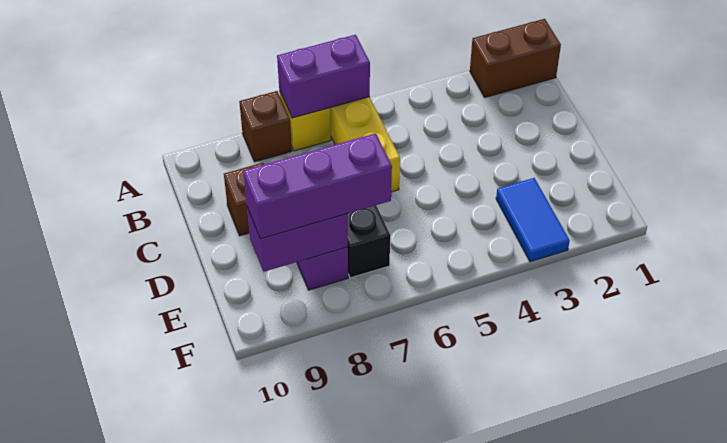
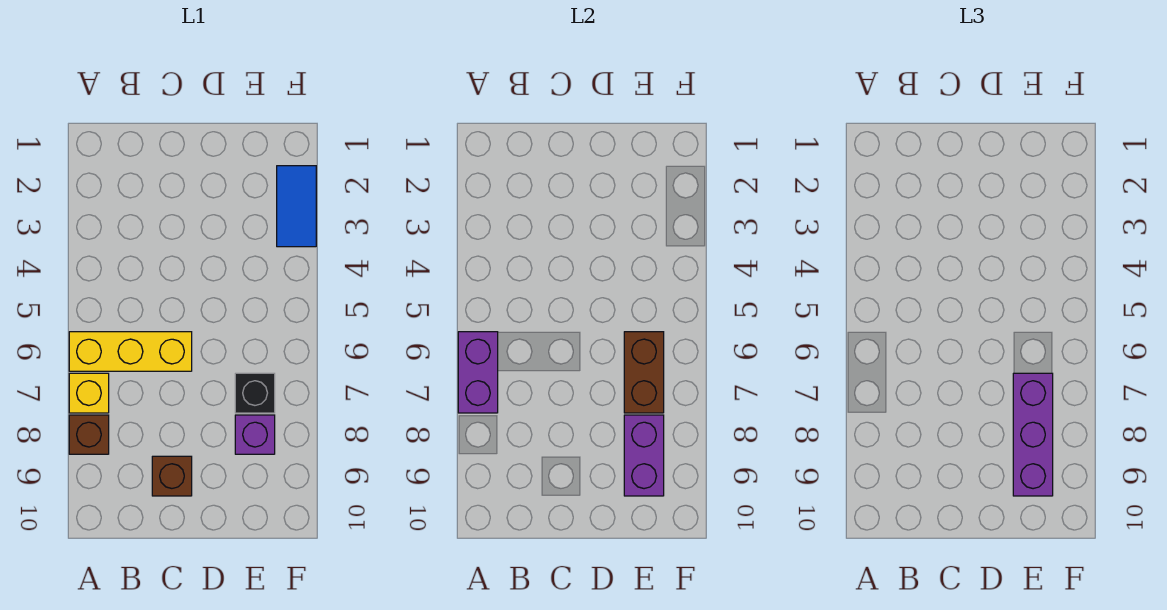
brown brick A1:A2 level 1 -> brown brick E6:E7 level 2
blue tile E3:F3 level 1 -> blue tile F2:F3 level 1

